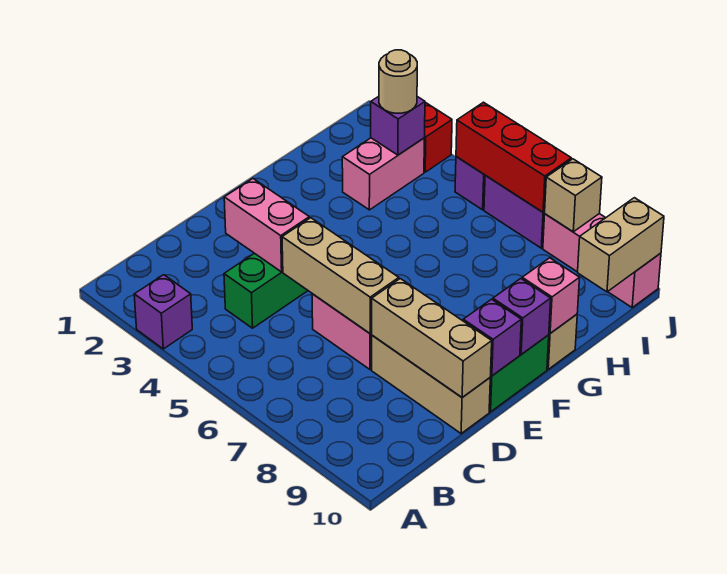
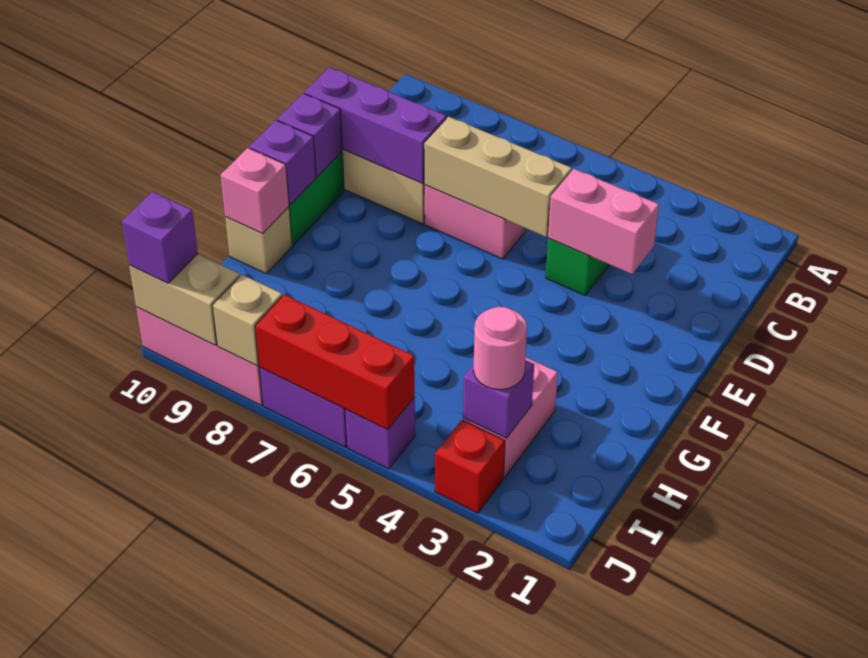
purple brick A3 level 1 -> purple brick J10 level 3
tan brick D8:D10 level 2 -> purple brick D8:D10 level 2
tan round brick I3 level 3 -> pink round brick I3 level 3
tan brick I10:J10 level 2 -> tan brick J9:J10 level 2

